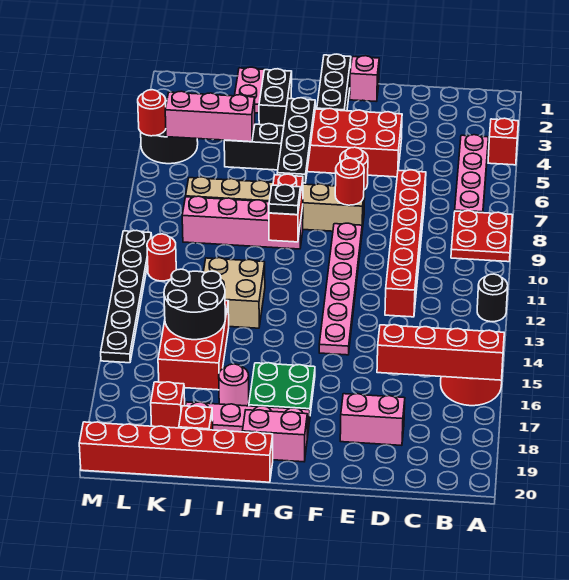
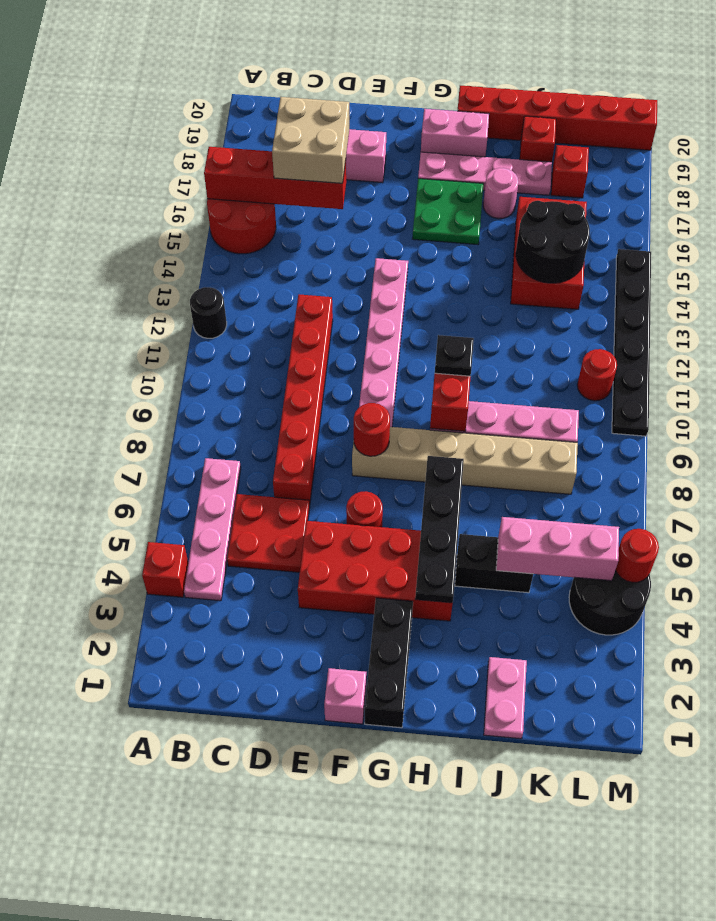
red plate A8:B9 level 1 -> red plate C5:D6 level 1
black brick I2:I3 level 1 -> none
tan brick I12:J13 level 1 -> tan brick C16:D17 level 3

